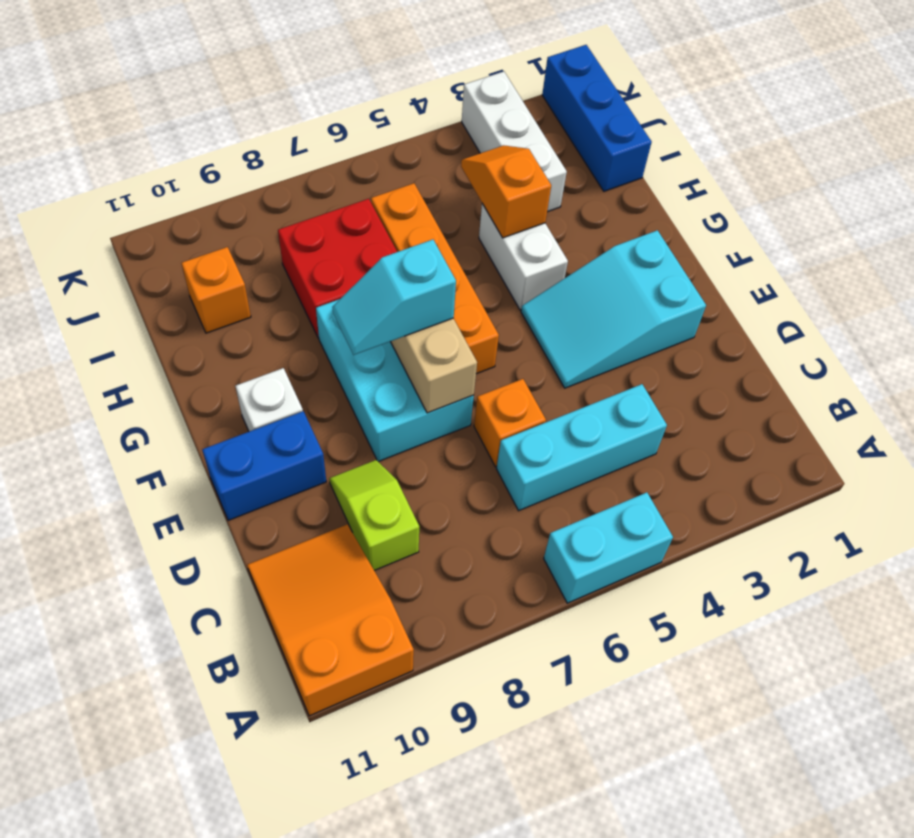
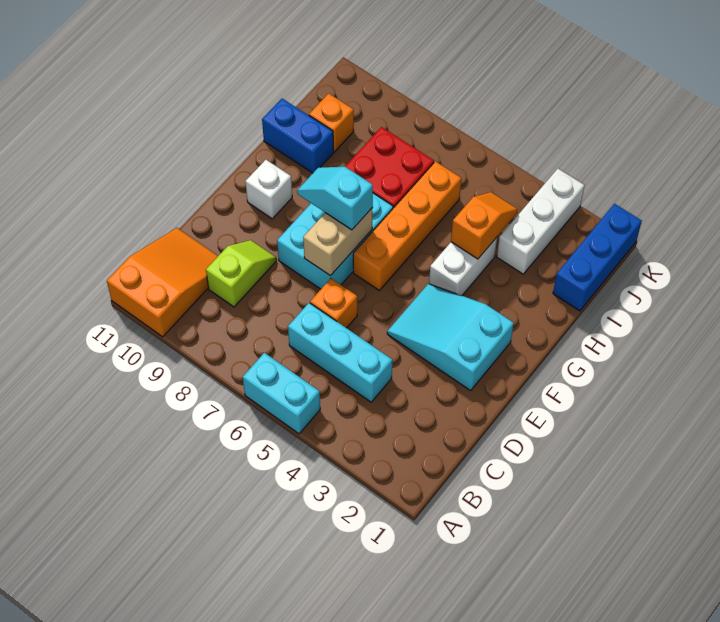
blue brick E10:E11 level 1 -> blue brick H10:H11 level 1

